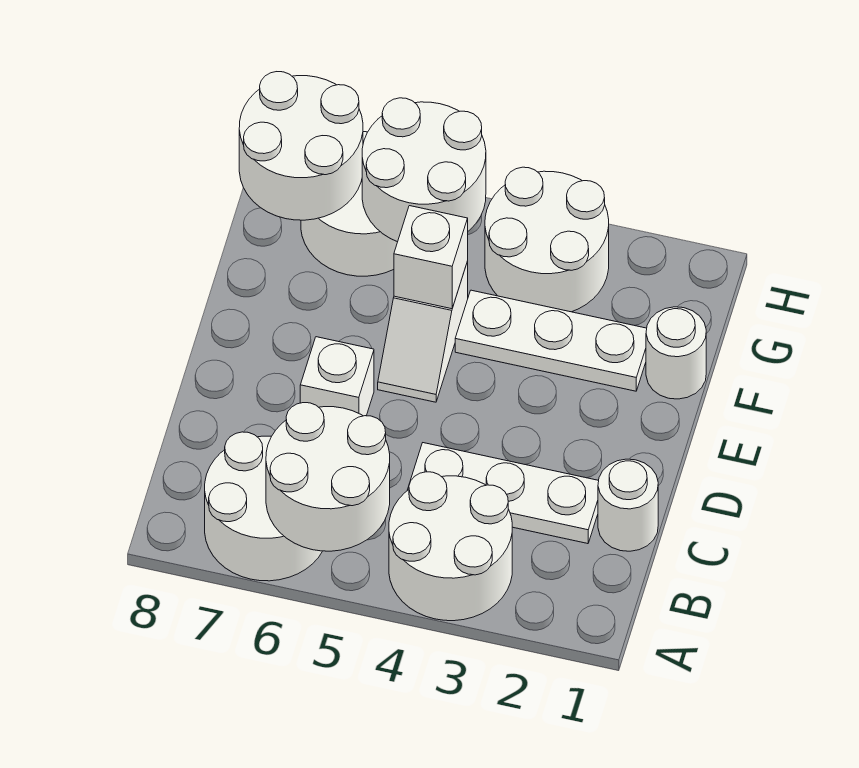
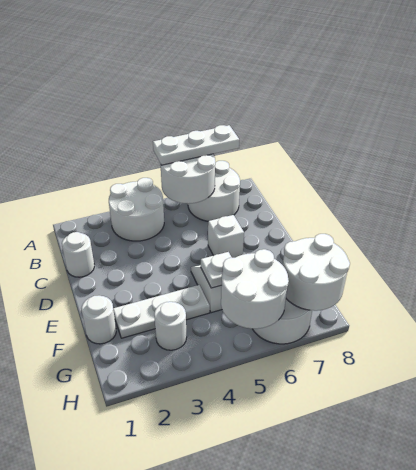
white plate C2:C4 level 1 -> white plate A5:A7 level 3
white brick F5 level 2 -> white plate F5 level 2
white round brick G3:H4 level 1 -> white round brick G3 level 1

